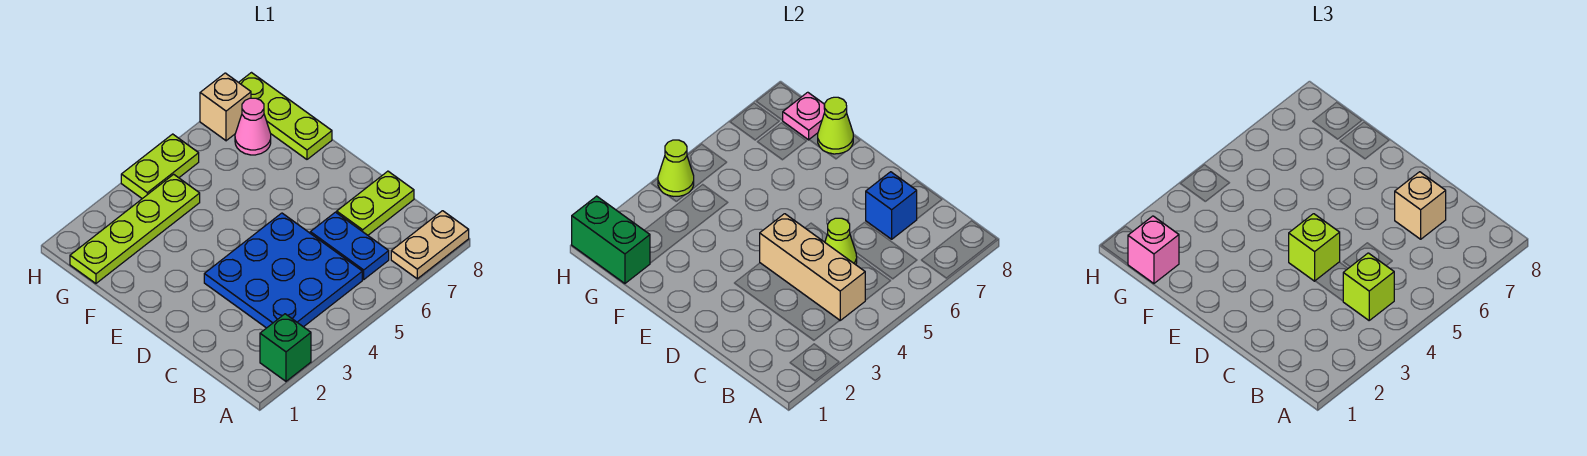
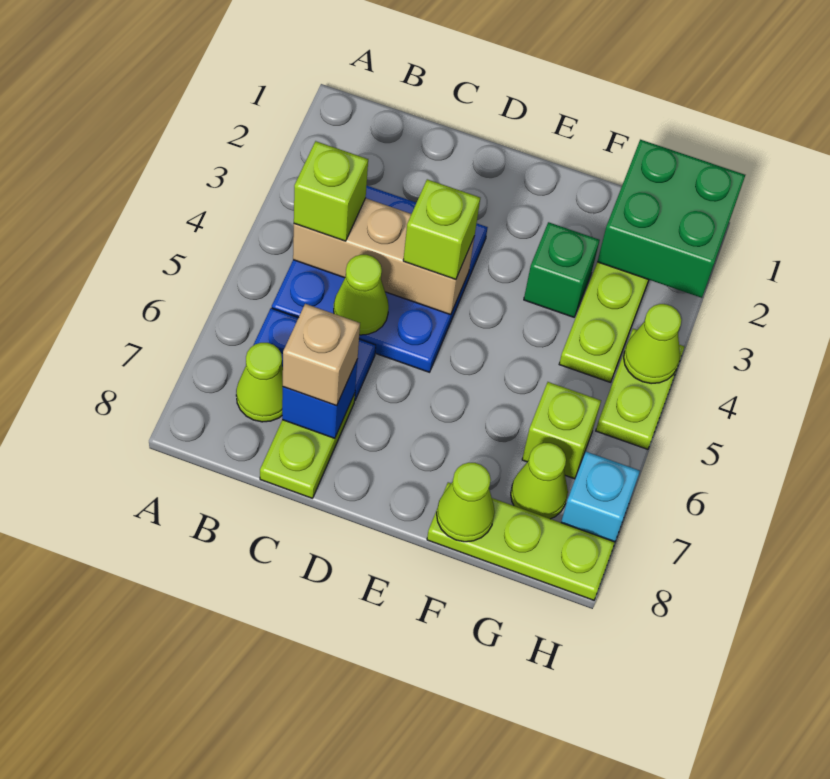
green brick A2 level 1 -> green brick F3 level 1
tan plate A7:A8 level 1 -> none
none -> lime cone B7 level 1
green brick G1:H1 level 2 -> green brick G1:H2 level 2
pink brick G1 level 3 -> none
none -> lime brick G6 level 1
pink cone G7 level 1 -> lime cone G7 level 1
pink plate G8 level 2 -> none
tan brick H7 level 1 -> cyan brick H7 level 1

